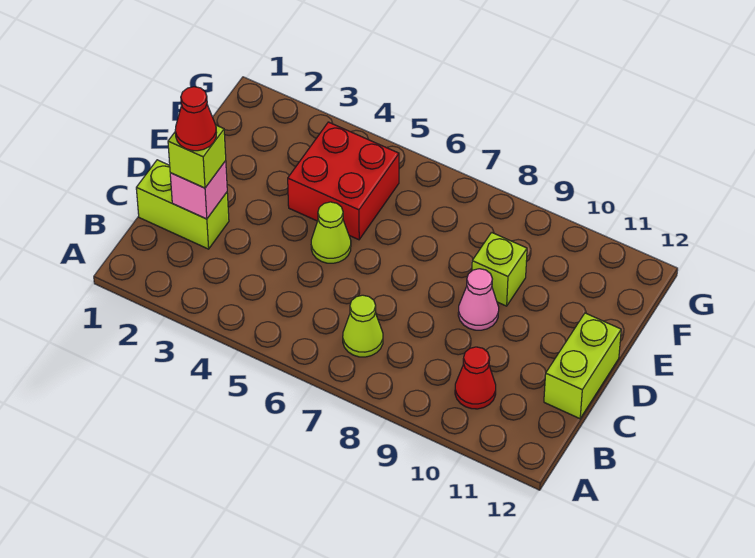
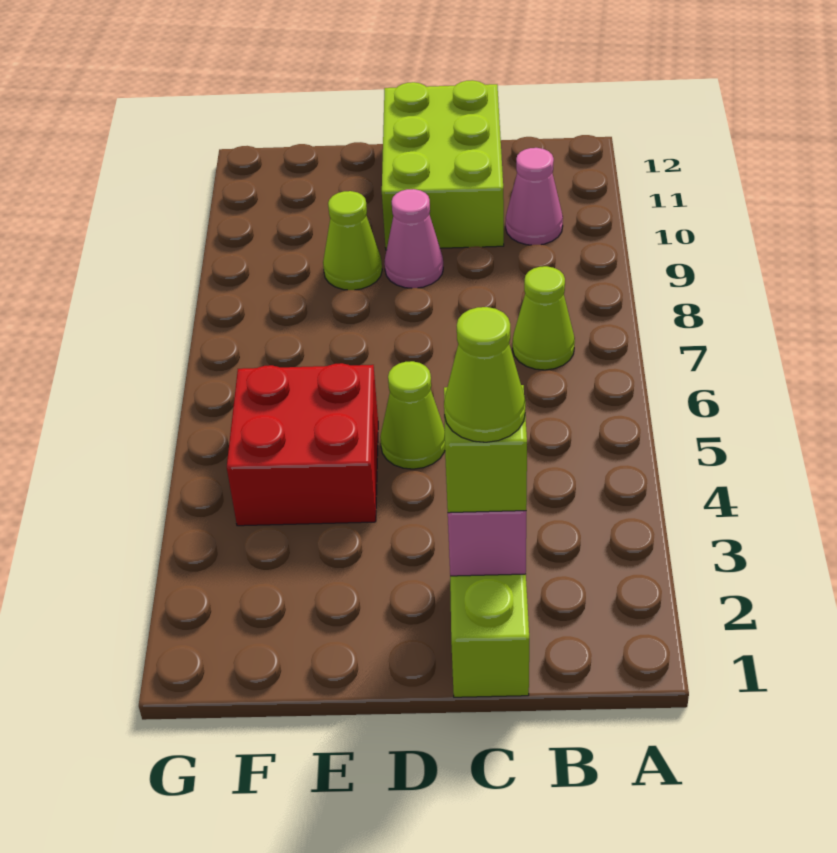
red cone B10 level 1 -> pink cone B10 level 1
red cone C2 level 4 -> lime cone C2 level 4
lime brick C12:D12 level 1 -> lime brick C10:D12 level 1
lime brick E9 level 1 -> lime cone E9 level 1

